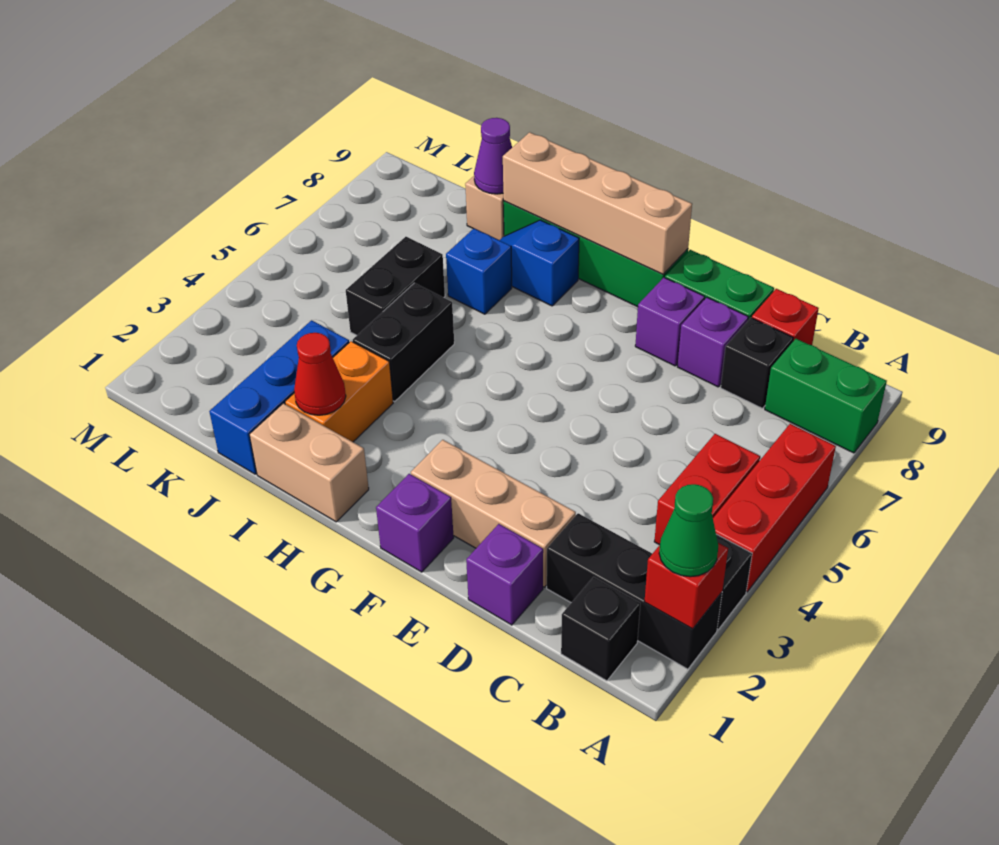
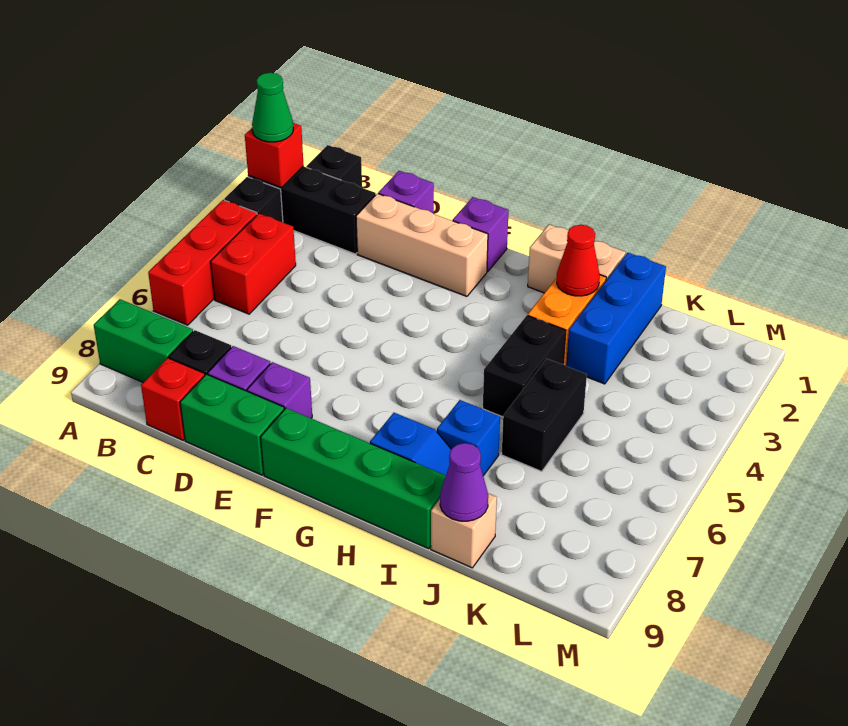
tan brick F9:I9 level 2 -> none

